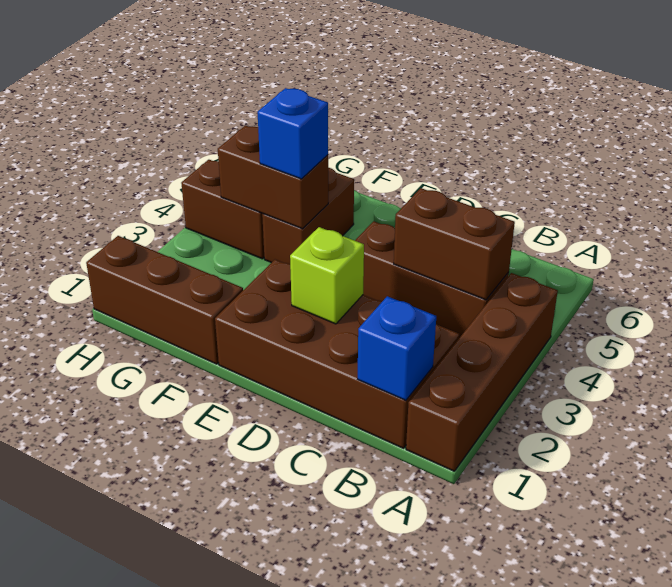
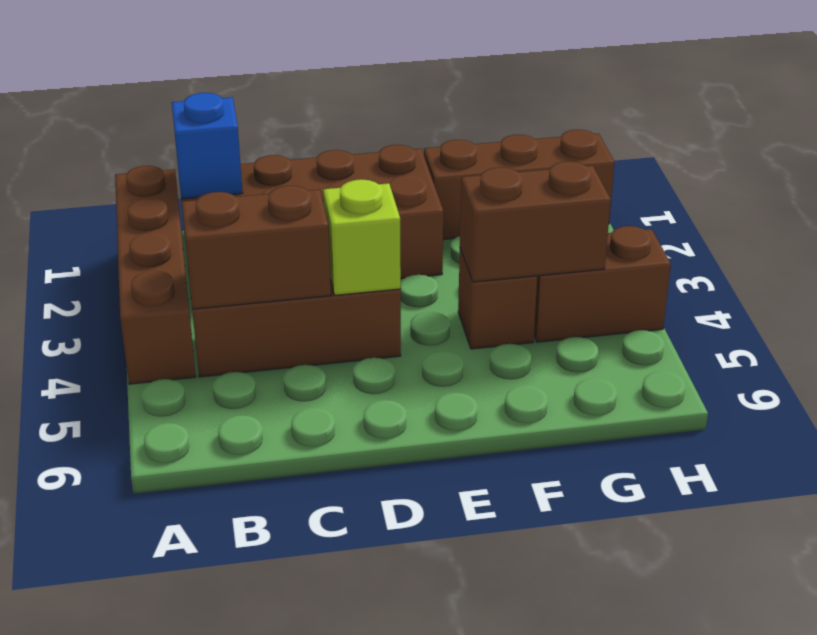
lime brick D2 level 2 -> lime brick D4 level 2
brown brick F4:F5 level 1 -> brown brick F4 level 1
blue brick F4 level 3 -> none

